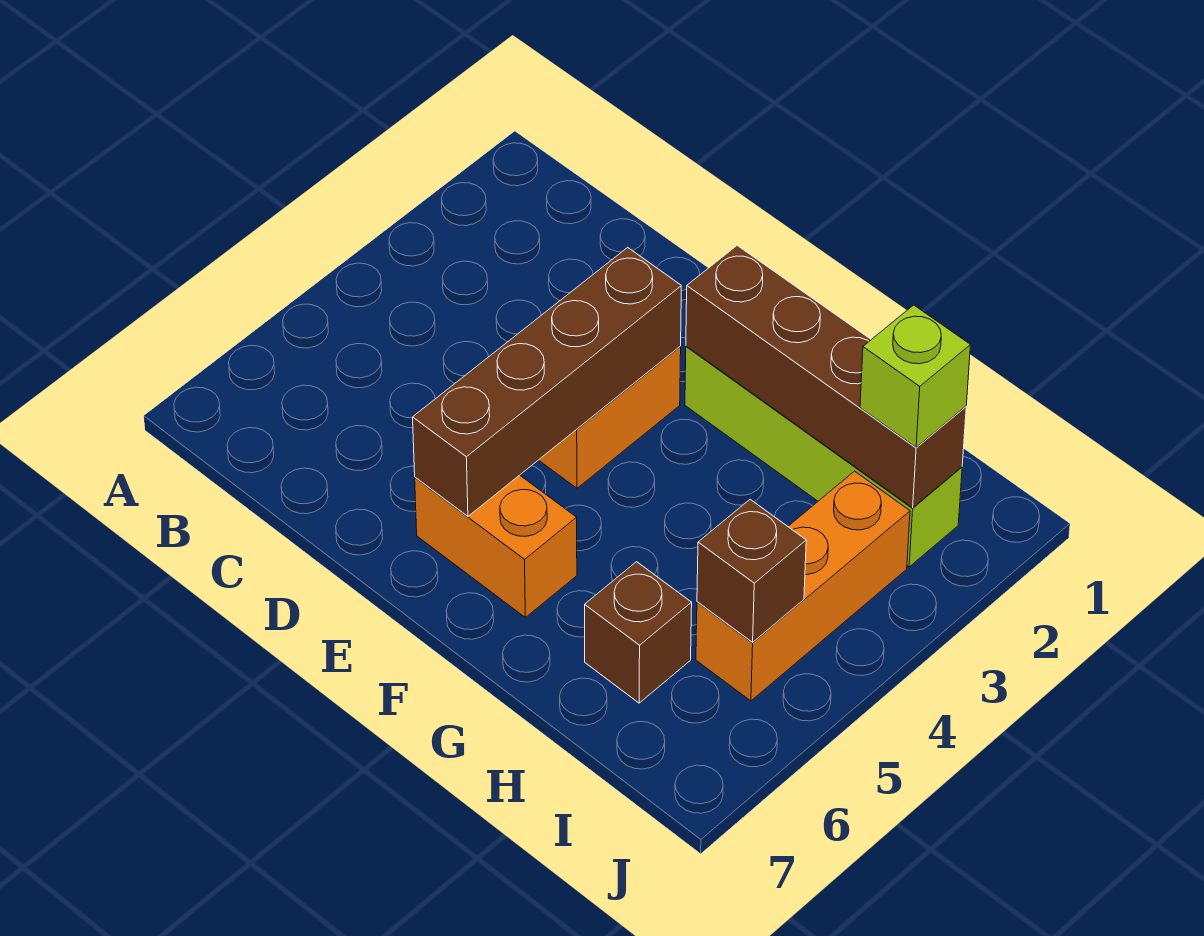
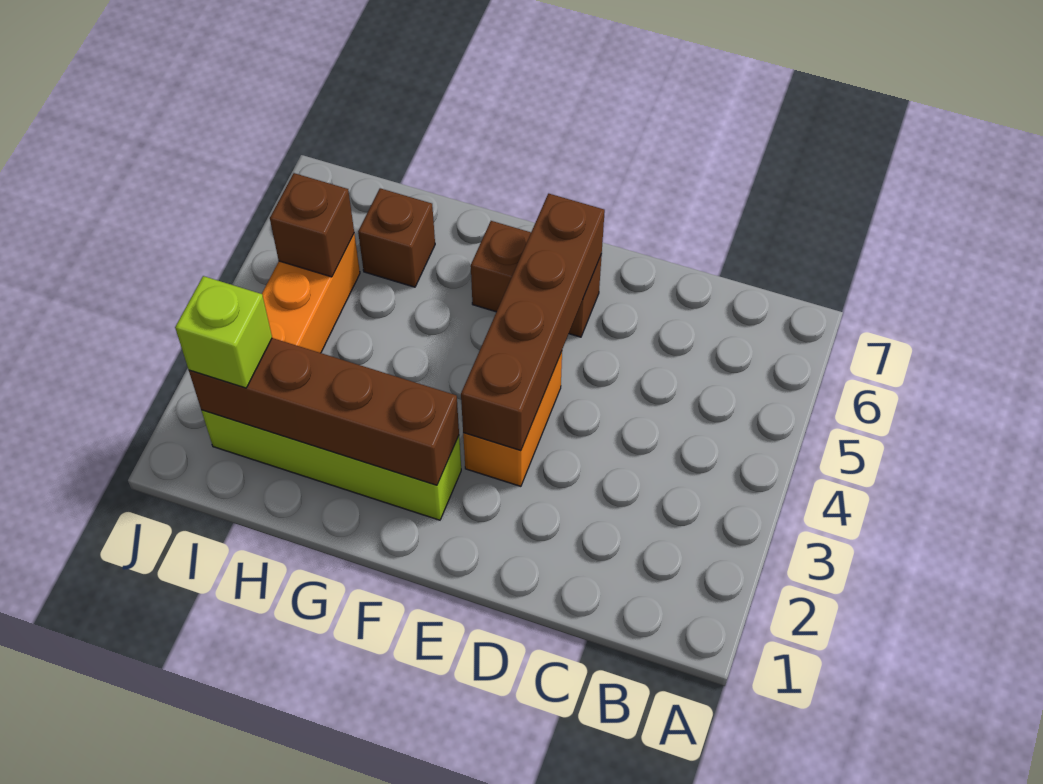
orange brick E6:F6 level 1 -> brown brick E6:F6 level 1

